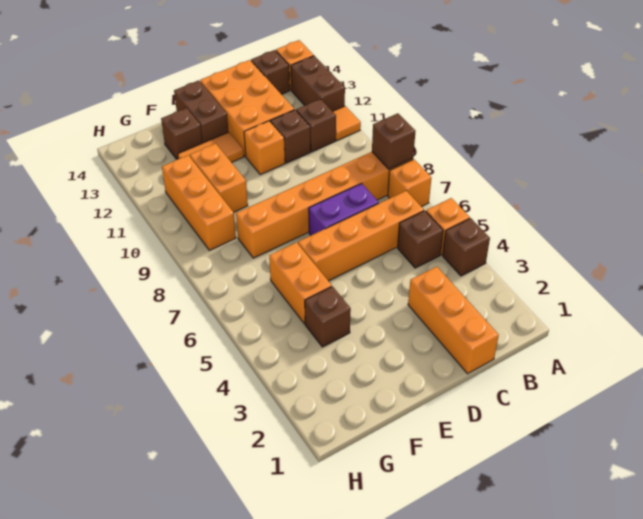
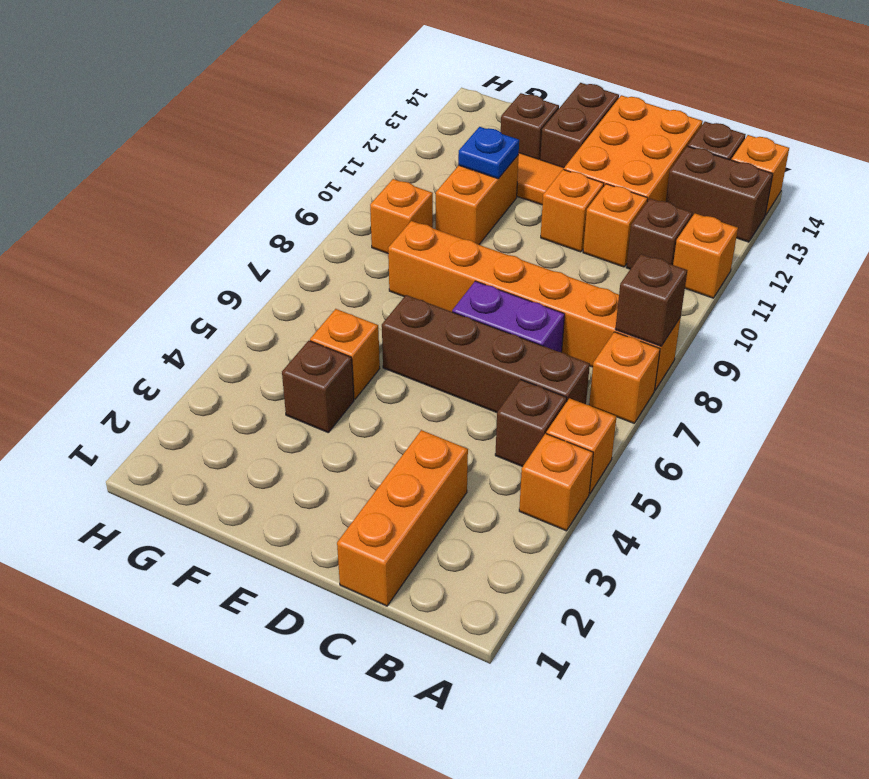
brown brick A4 level 1 -> orange brick A4 level 1
orange tile A11 level 1 -> orange brick A11 level 1
brown brick A12:A13 level 1 -> brown brick A13:B13 level 1
orange brick B6:E6 level 1 -> brown brick B6:E6 level 1
brown brick C11 level 1 -> orange brick C11 level 1
orange brick F5:F6 level 1 -> orange brick F5 level 1
none -> blue plate F11 level 2
orange brick G9:G11 level 1 -> orange brick G9 level 1

